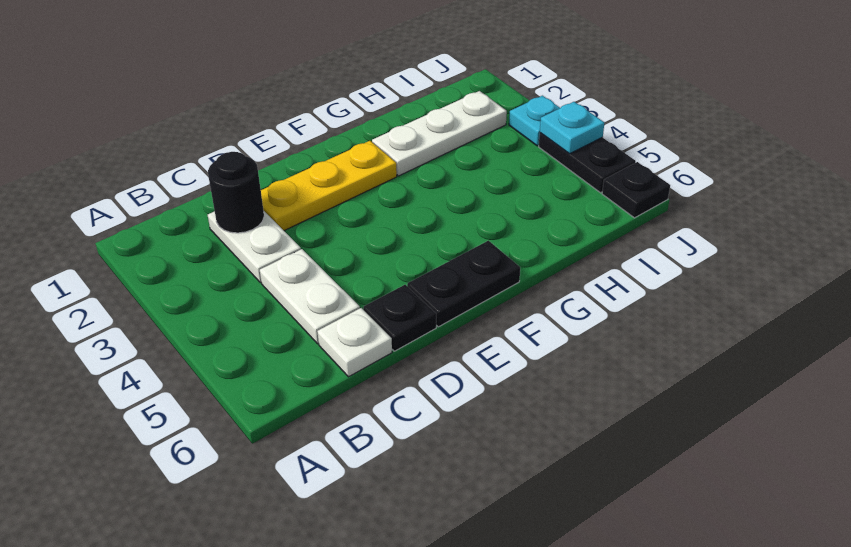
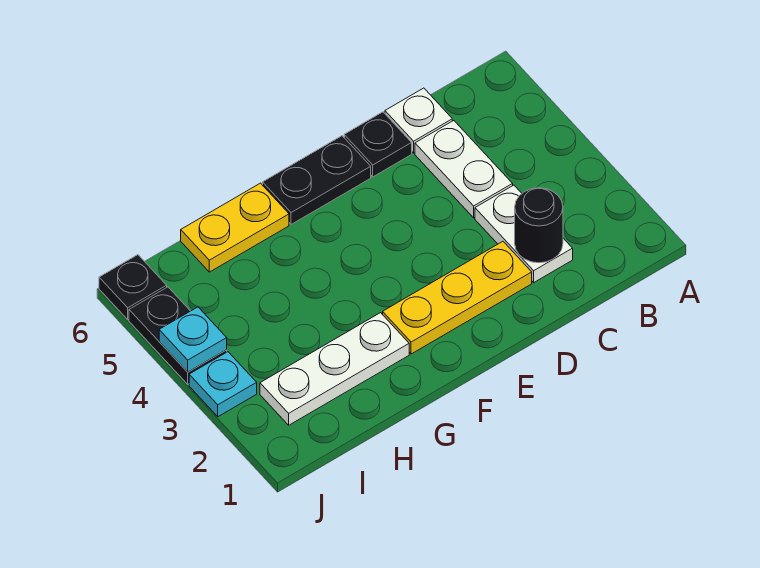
none -> yellow plate G6:H6 level 1

